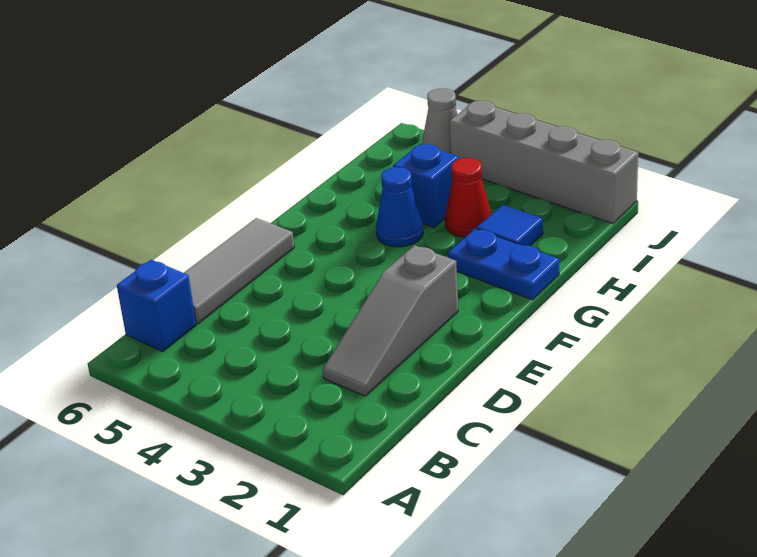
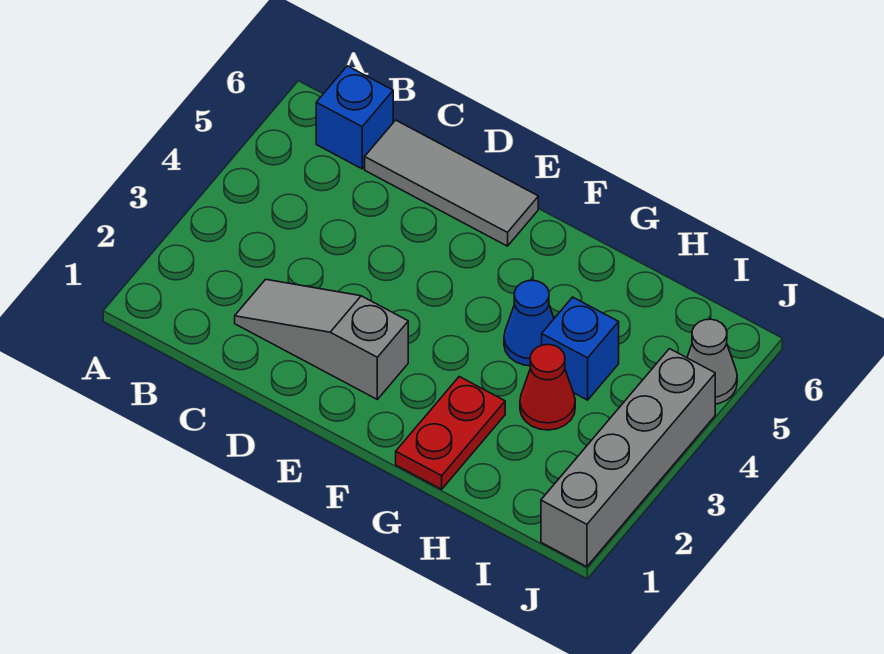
blue plate G1:G2 level 1 -> red plate G1:G2 level 1
blue tile H2 level 1 -> none

